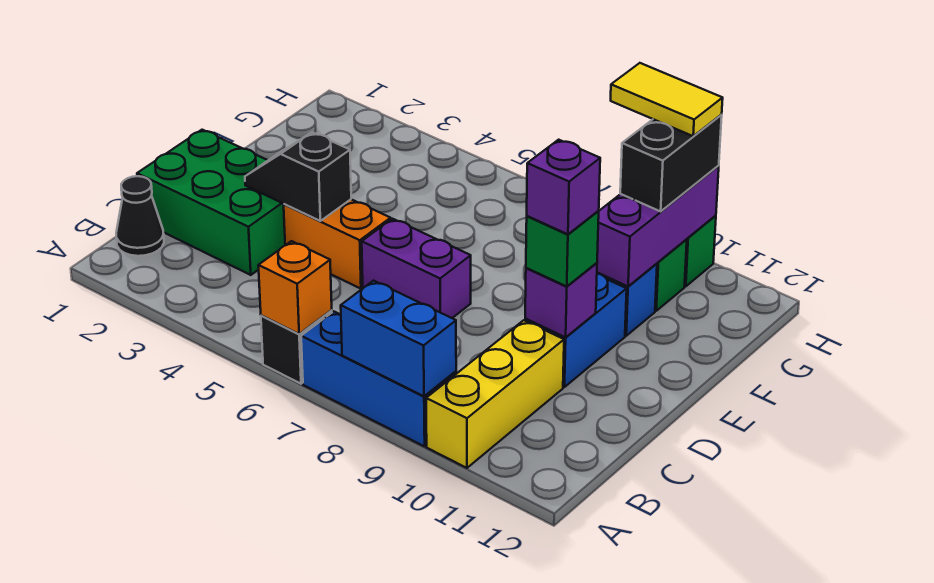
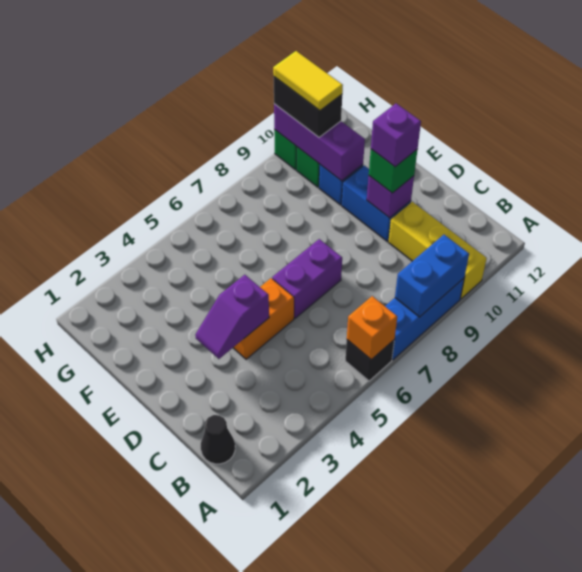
green brick C1:D3 level 1 -> none
black slope D3:D4 level 2 top 4 -> purple slope D3:D4 level 2 top 4
yellow tile H9:H10 level 4 -> yellow tile G10:H10 level 4

